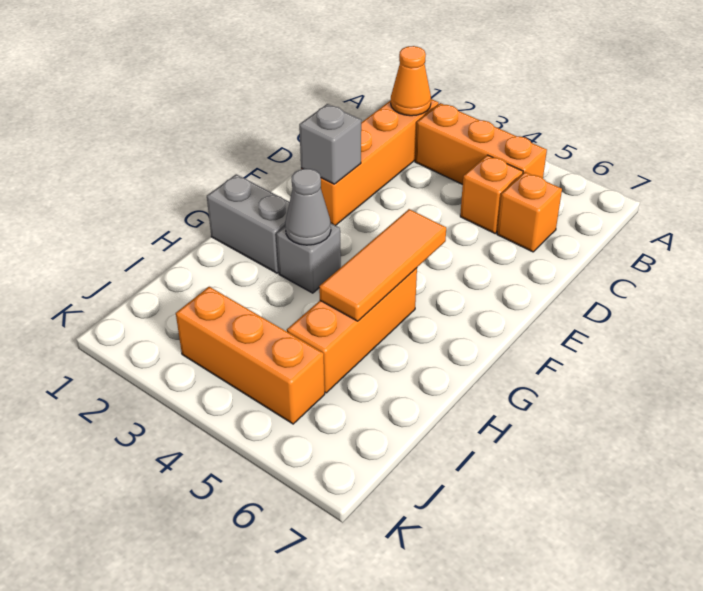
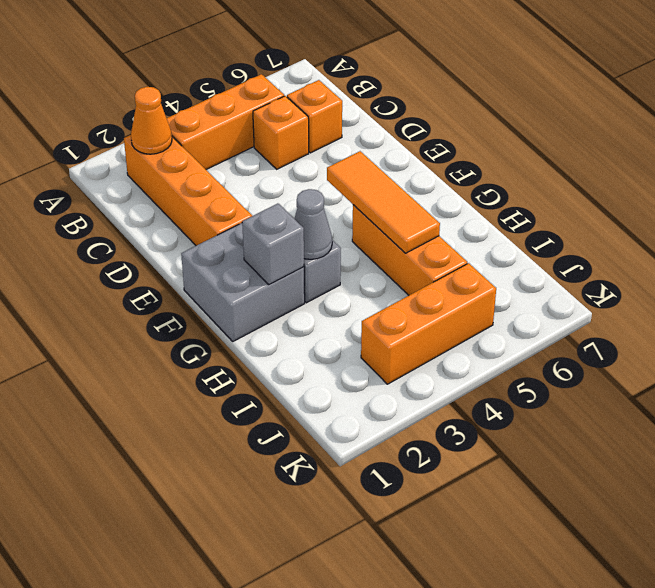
grey brick E2 level 2 -> grey brick G2 level 2
grey brick G1:G2 level 1 -> grey brick F1:G2 level 1

